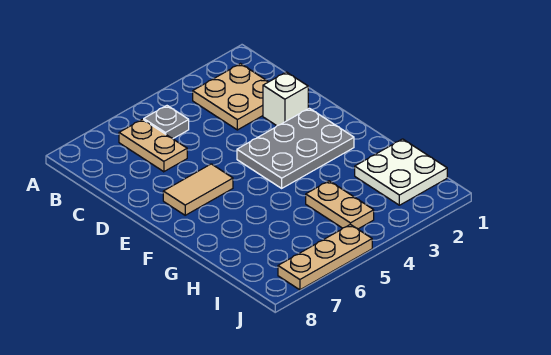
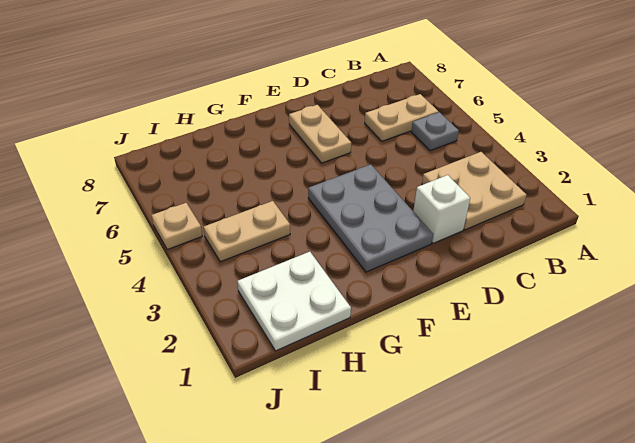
tan tile E6:E7 level 1 -> tan plate E6:E7 level 1
tan plate J5:J7 level 1 -> tan plate J5 level 1

